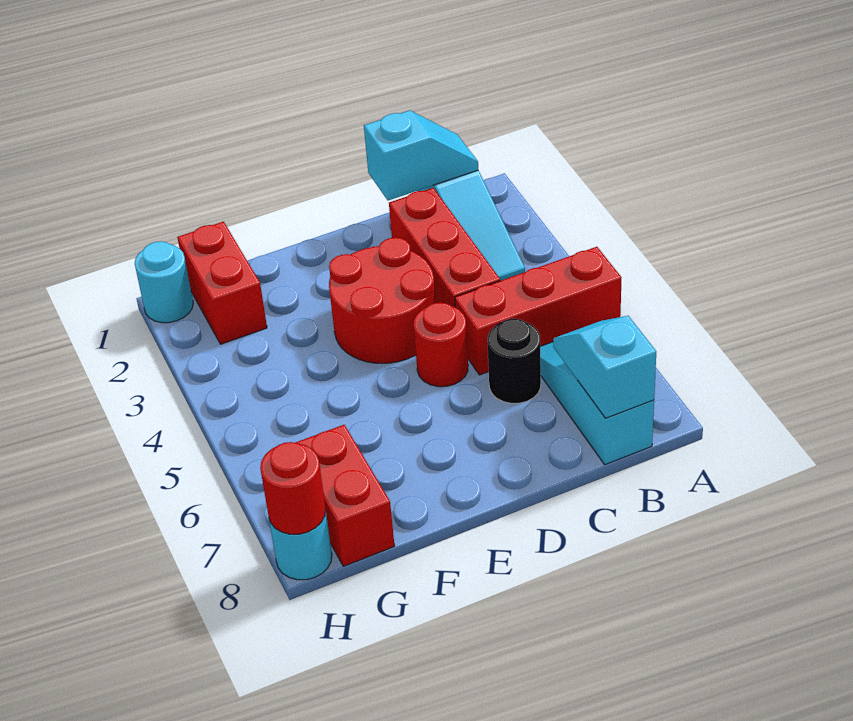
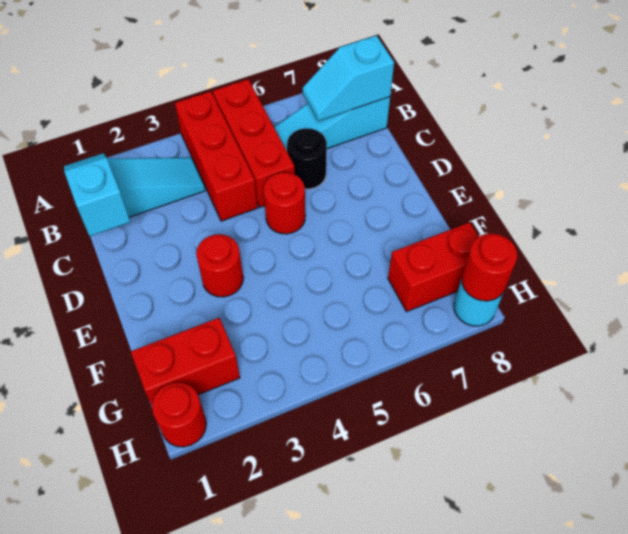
red brick C2:C4 level 1 -> red brick A4:C4 level 1
red round brick D3:E4 level 1 -> red round brick E3 level 1
cyan round brick H1 level 1 -> red round brick H1 level 1

